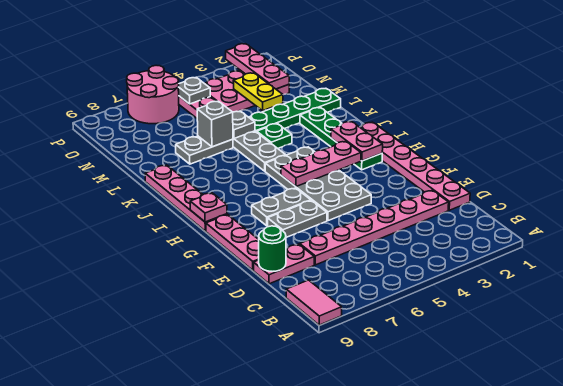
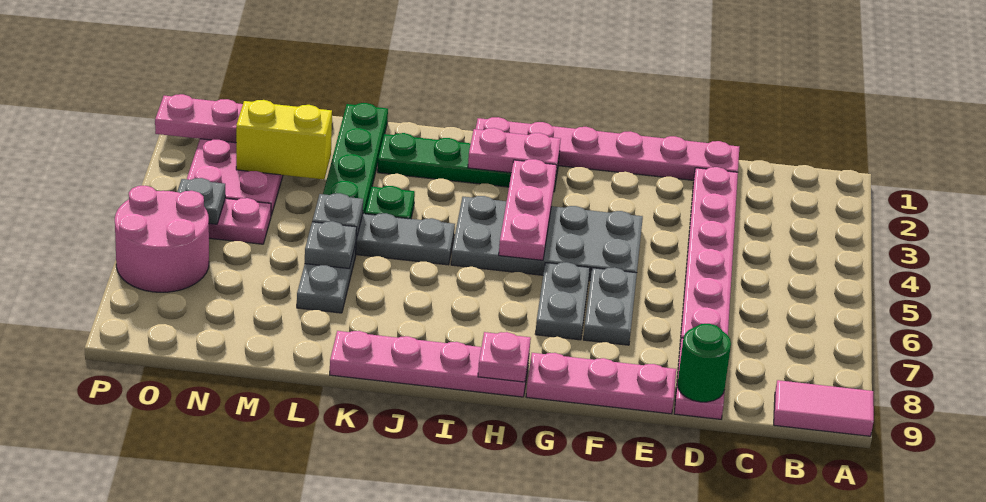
grey brick L6 level 2 -> grey plate L6 level 2
yellow plate M3:N3 level 2 -> yellow brick M3:N3 level 2

